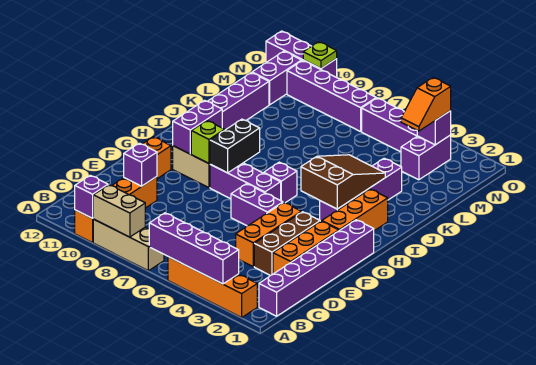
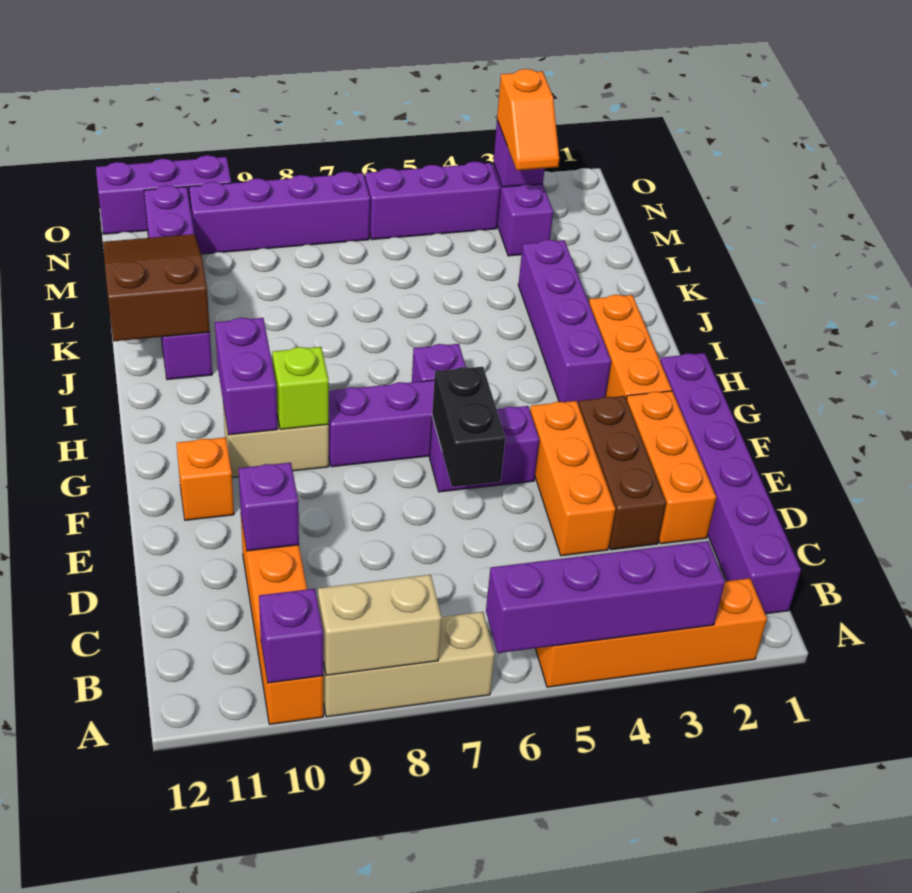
black brick G8:H8 level 2 -> black brick E6:F6 level 2
brown slope H3:J4 level 2 top H -> brown slope J11:L12 level 2 top J
lime plate O10 level 2 -> none

